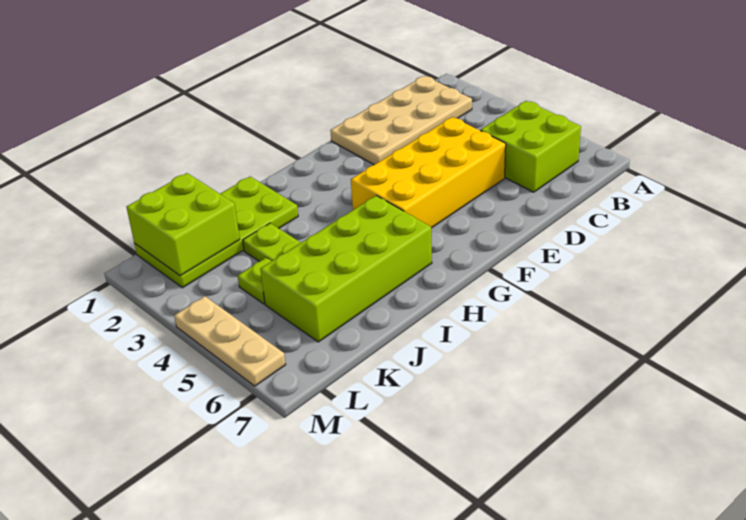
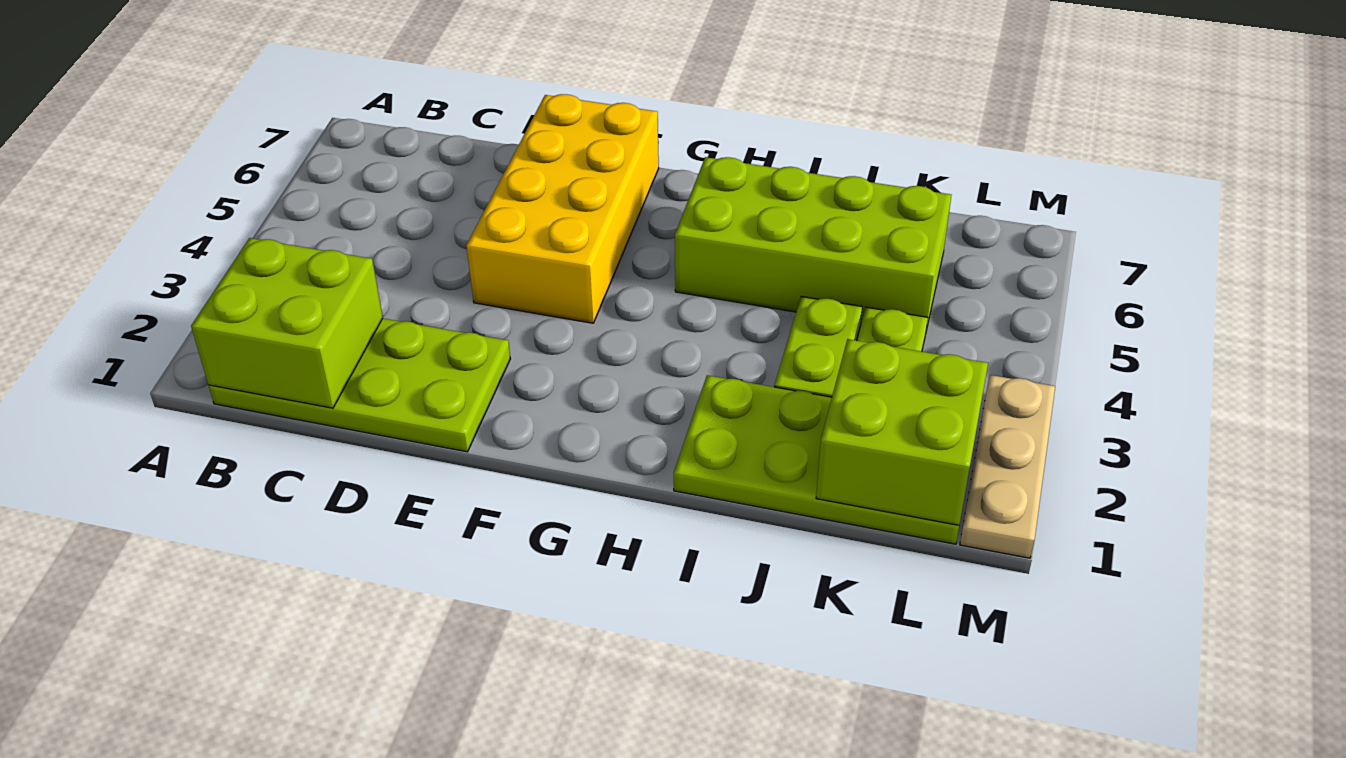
tan plate B1:E2 level 1 -> lime plate B1:E2 level 1
lime brick B5:C6 level 1 -> lime brick B1:C2 level 2
yellow brick D4:G5 level 1 -> yellow brick E4:F7 level 1
tan plate M4:M6 level 1 -> tan plate M1:M3 level 1

